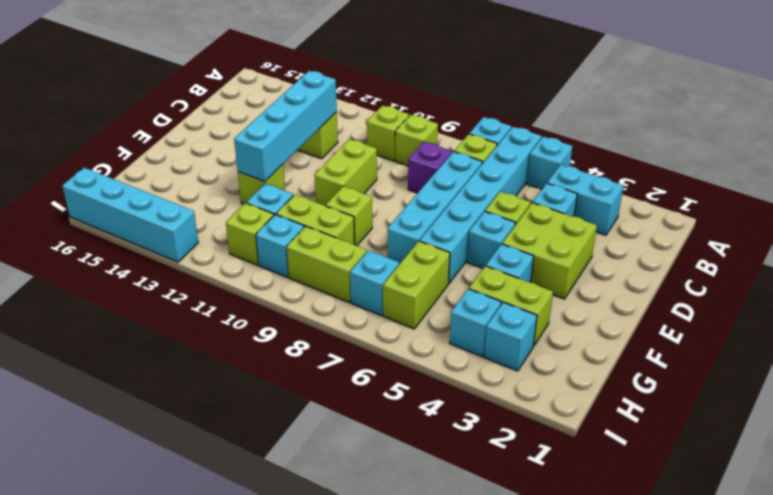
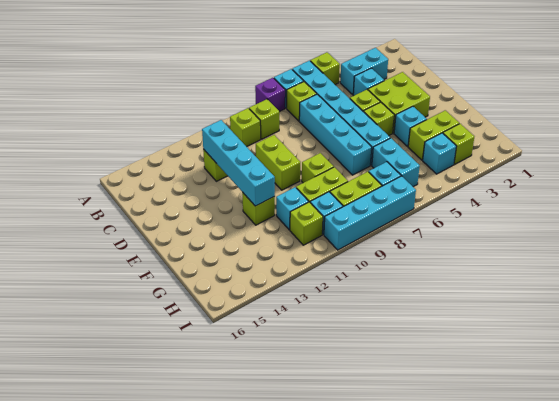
cyan brick A5 level 1 -> lime brick A5 level 1
purple brick C8 level 1 -> purple brick A8 level 1
cyan brick E5 level 1 -> lime brick E5 level 1
lime brick G6:H6 level 1 -> cyan brick G6:H6 level 1
cyan brick H3 level 1 -> lime brick H3 level 1
cyan brick I13:I16 level 1 -> cyan brick I7:I10 level 1

